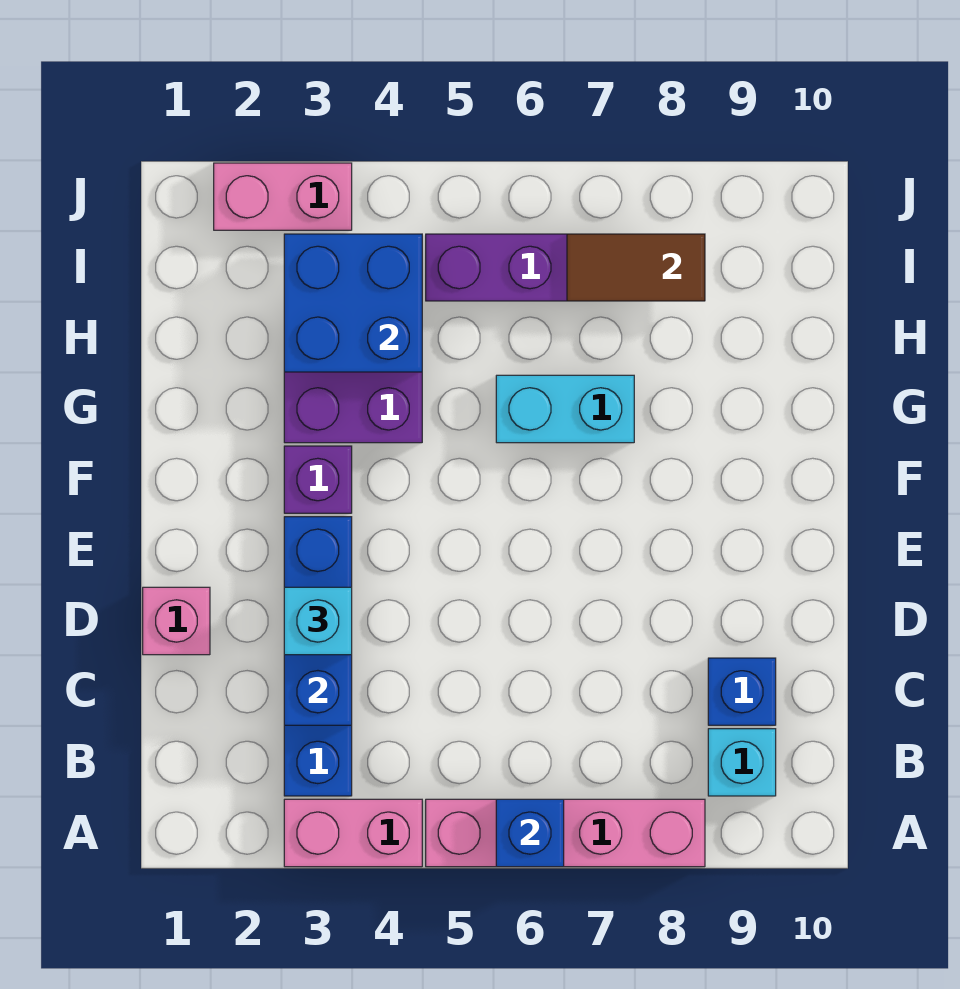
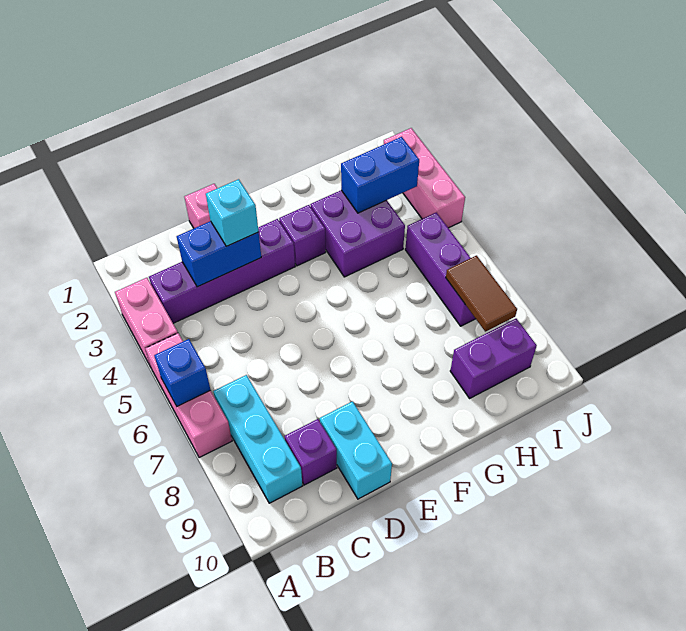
pink brick A5:A8 level 1 -> pink brick A5:A7 level 1
blue brick B3:E3 level 1 -> purple brick B3:E3 level 1
cyan brick B9 level 1 -> cyan brick B7:B9 level 1
blue brick C9 level 1 -> purple brick C9 level 1
cyan brick G6:G7 level 1 -> cyan brick D9:D10 level 1
blue brick H3:I4 level 2 -> blue brick H3:I3 level 2
none -> purple brick H9:I9 level 1
pink brick J2:J3 level 1 -> pink brick J2:J4 level 1

